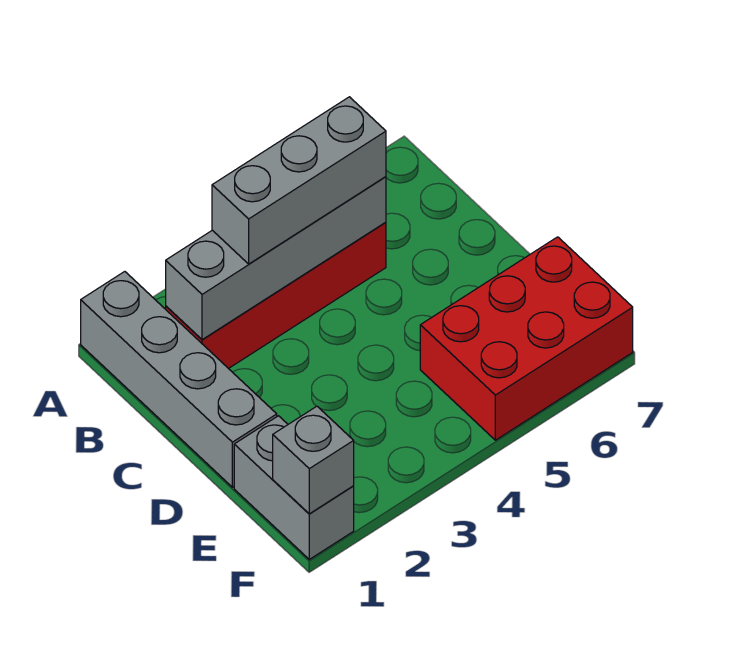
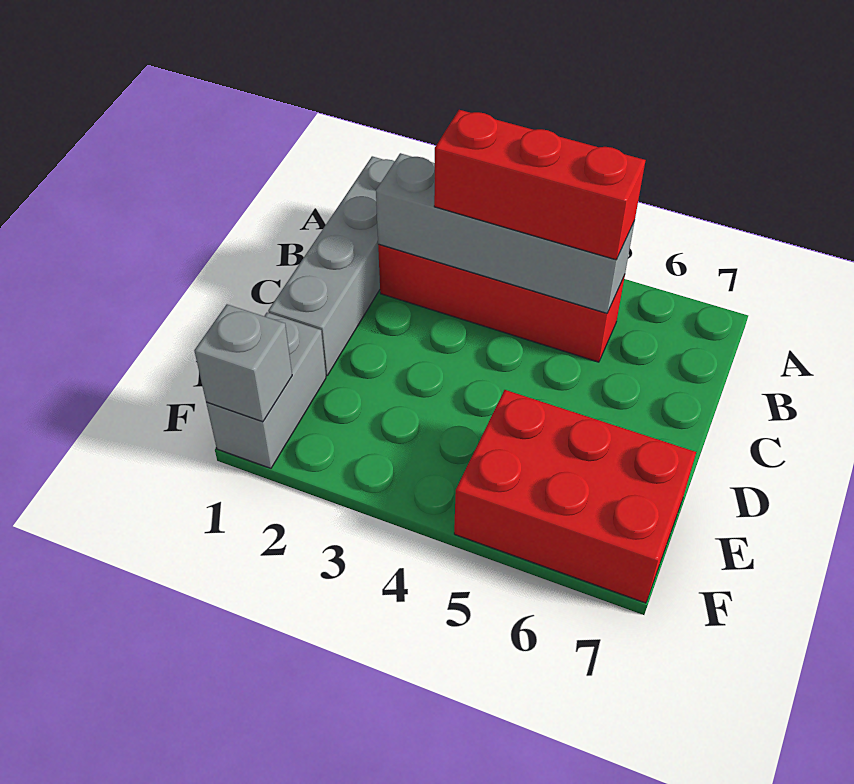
grey brick B3:B5 level 3 -> red brick B3:B5 level 3

